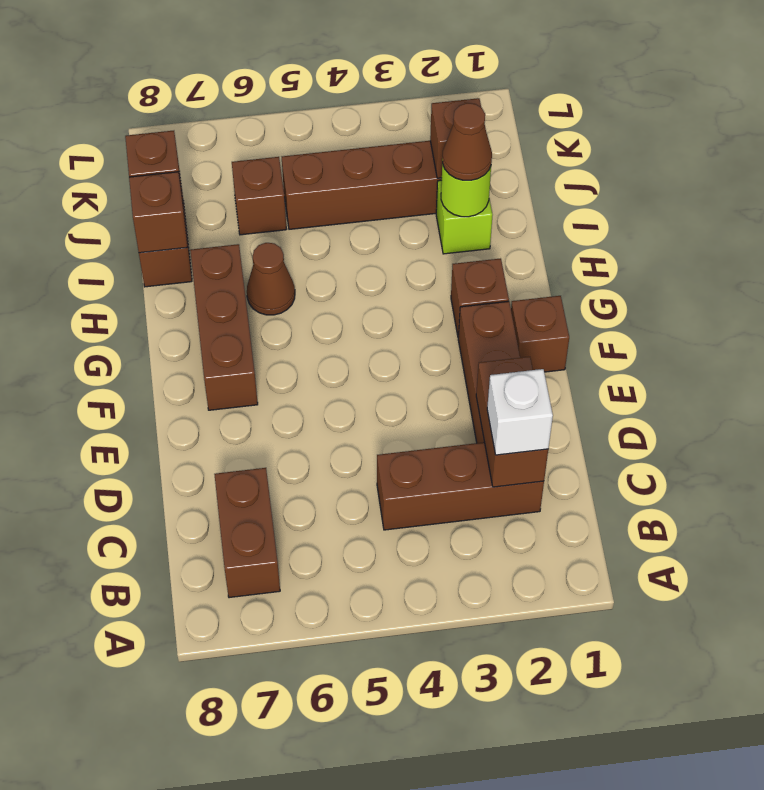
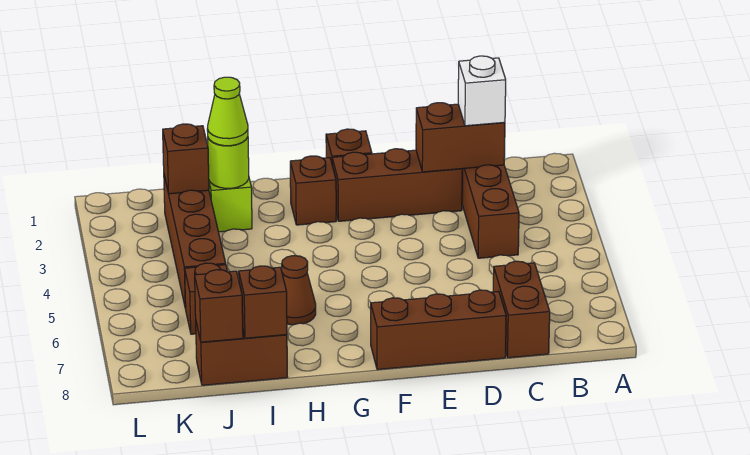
brown brick B7:C7 level 1 -> brown brick C7:C8 level 1
brown brick F7:H7 level 1 -> brown brick D8:F8 level 1
brown cone I2 level 3 -> lime cone I2 level 3

